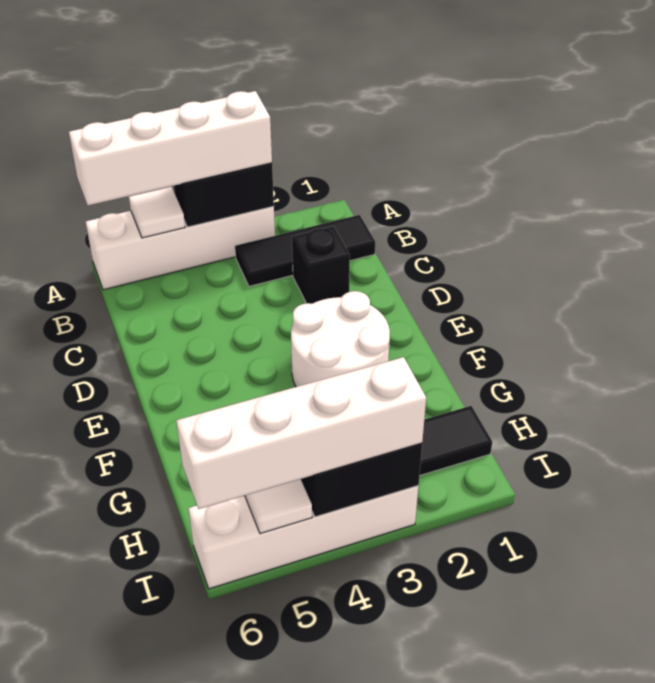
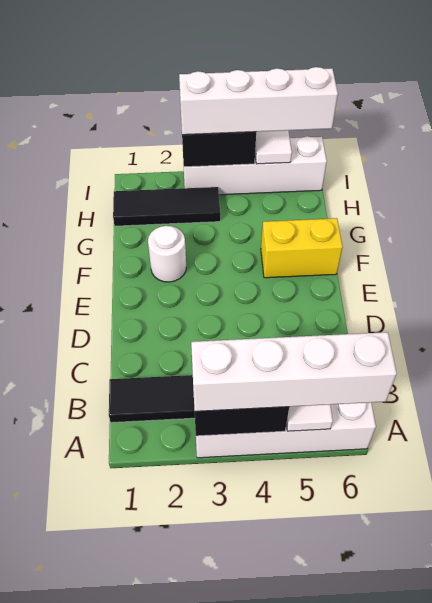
black brick C2 level 1 -> none
white round brick E2:F3 level 1 -> white round brick F2 level 1
none -> yellow brick F5:F6 level 1

